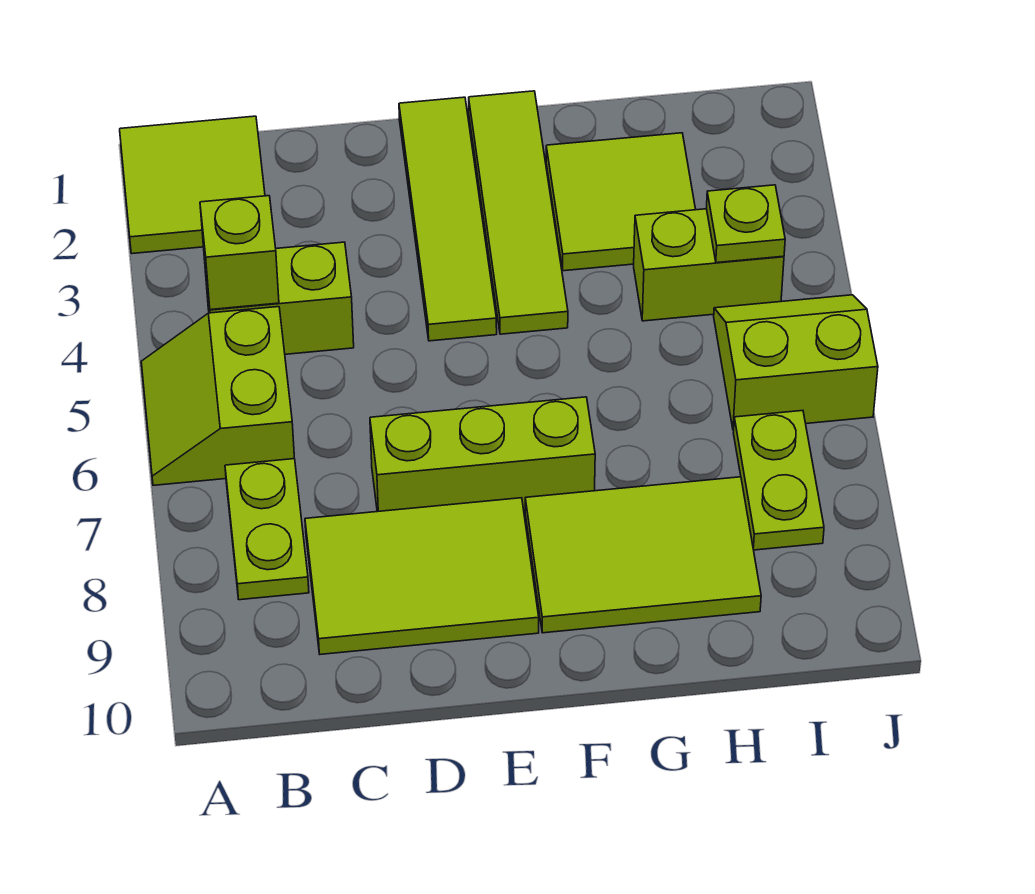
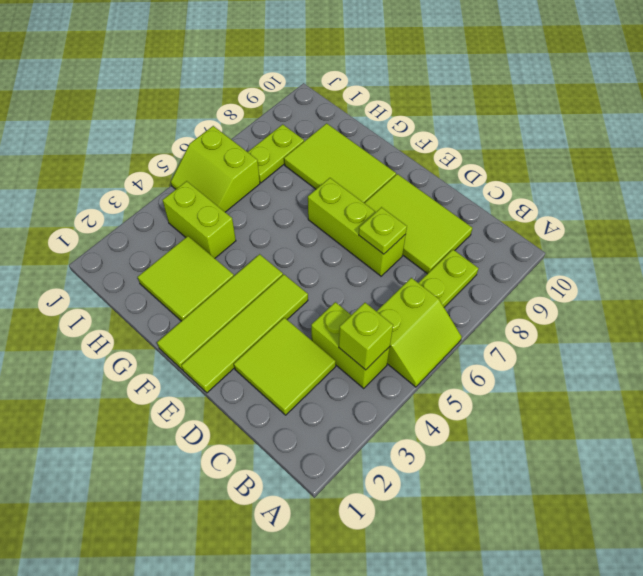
lime tile A1:B2 level 1 -> lime tile C2:D3 level 1
lime plate I4 level 2 -> lime plate D7 level 2

